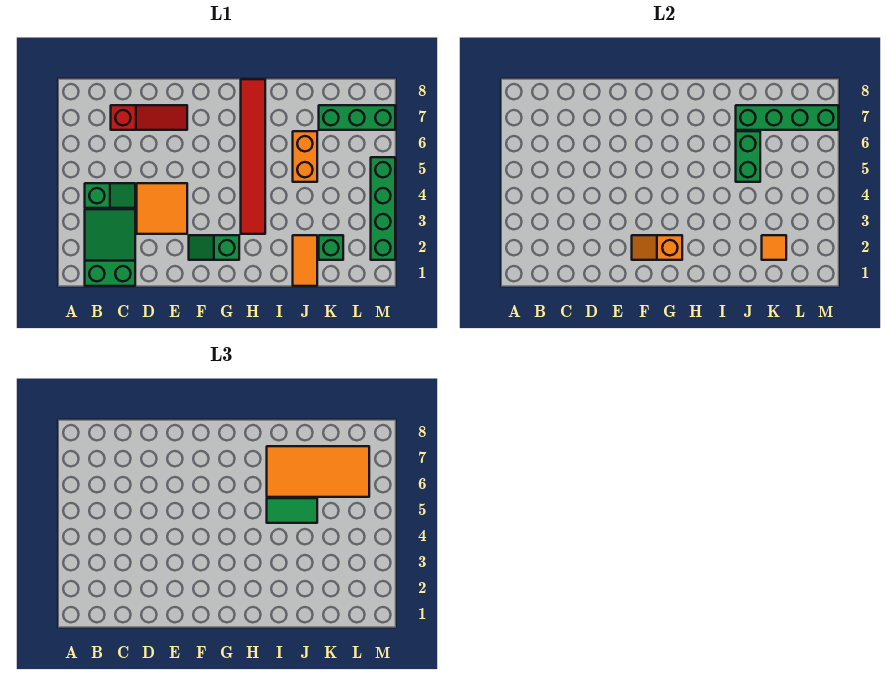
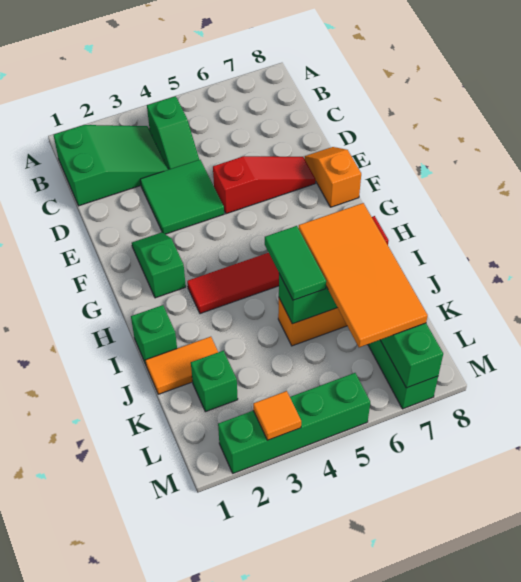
red slope C7:E7 level 1 top C -> red slope E5:E7 level 1 top 5
orange tile D3:E4 level 1 -> green tile D3:E4 level 1
orange slope F2:G2 level 2 top G -> orange slope E8:F8 level 1 top F
none -> green brick I1 level 1
orange tile K2 level 2 -> orange tile M3 level 2

